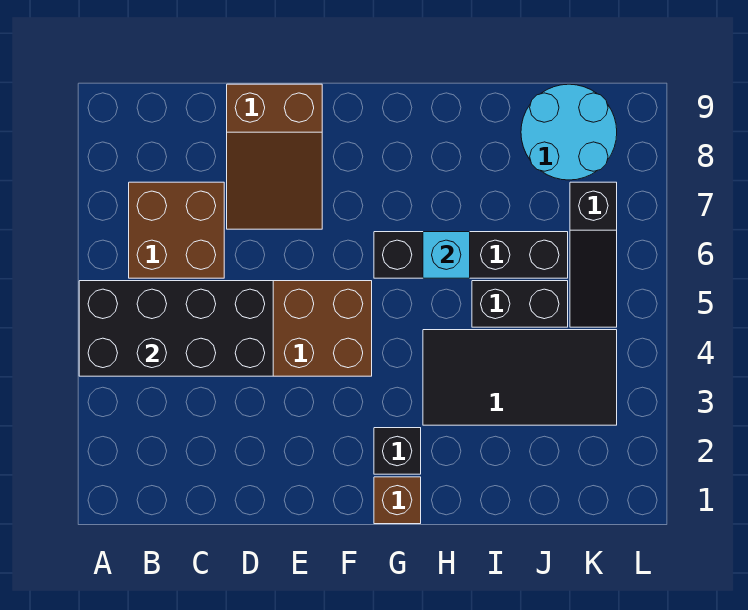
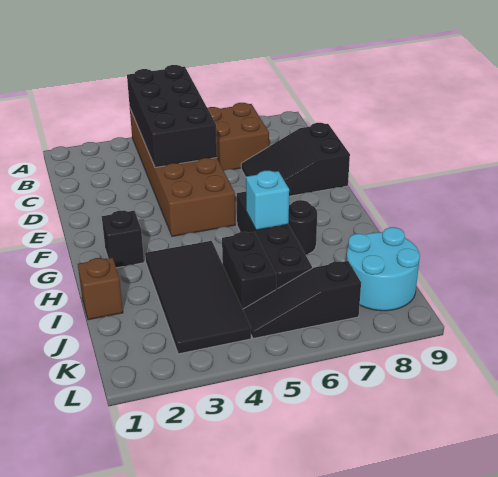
brown slope D7:E9 level 1 top 9 -> black slope D7:E9 level 1 top 9
brown brick G1 level 1 -> brown brick I1 level 1
none -> black round brick H7 level 1

